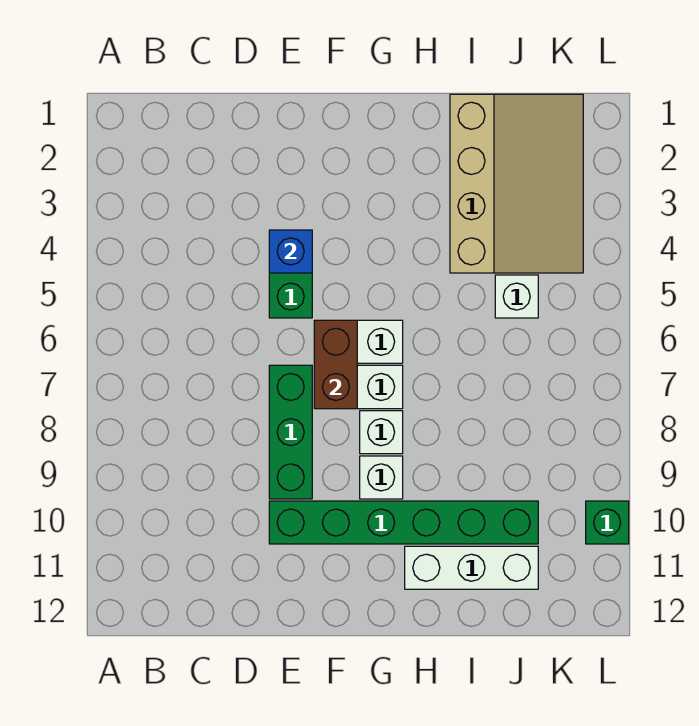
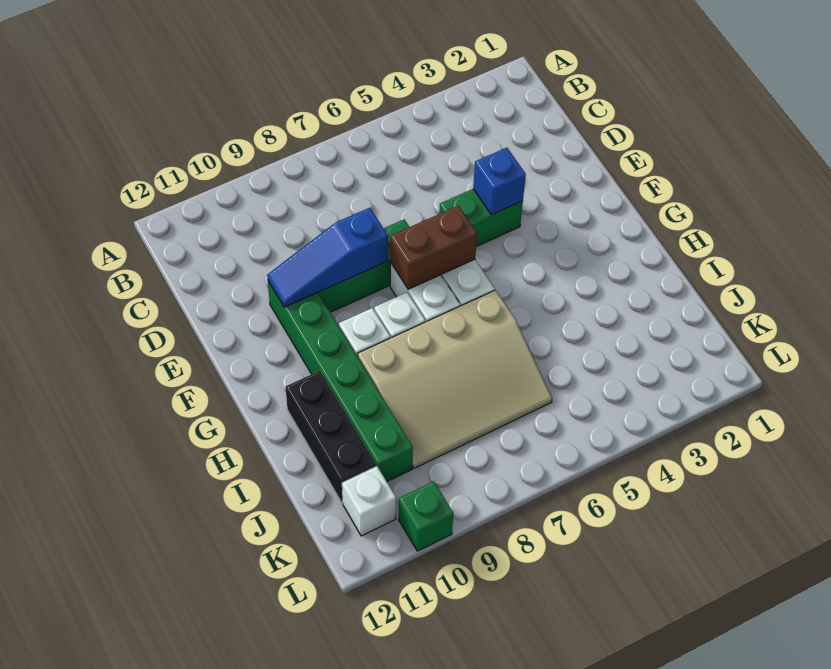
none -> blue slope E8:E10 level 2 top 8
white brick H11:J11 level 1 -> black brick H11:J11 level 1
tan slope I1:K4 level 1 top I -> tan slope H6:J9 level 1 top H
white brick J5 level 1 -> white brick K11 level 1

